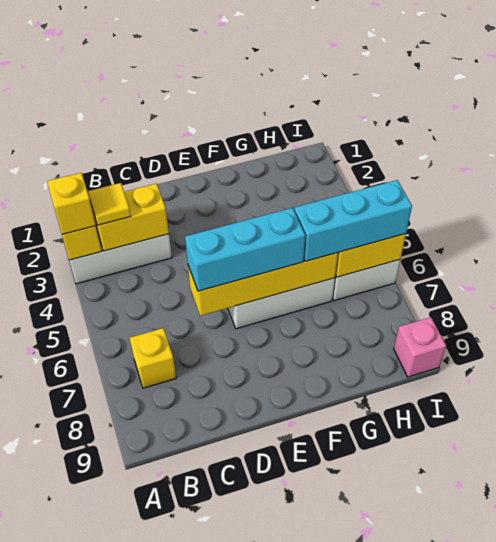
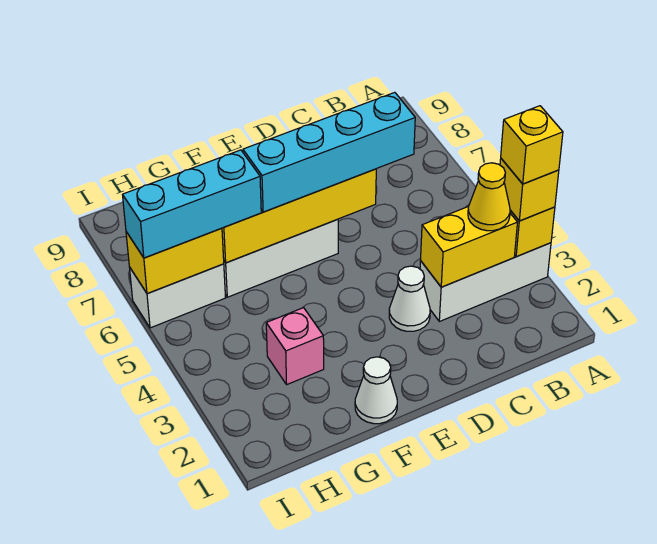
yellow tile B3 level 3 -> yellow cone B3 level 3
yellow brick B7 level 1 -> yellow brick A3 level 4
none -> white cone D3 level 1
cyan brick D6:F6 level 3 -> cyan brick C6:F6 level 3
none -> white cone F1 level 1
pink brick I9 level 1 -> pink brick G3 level 1

